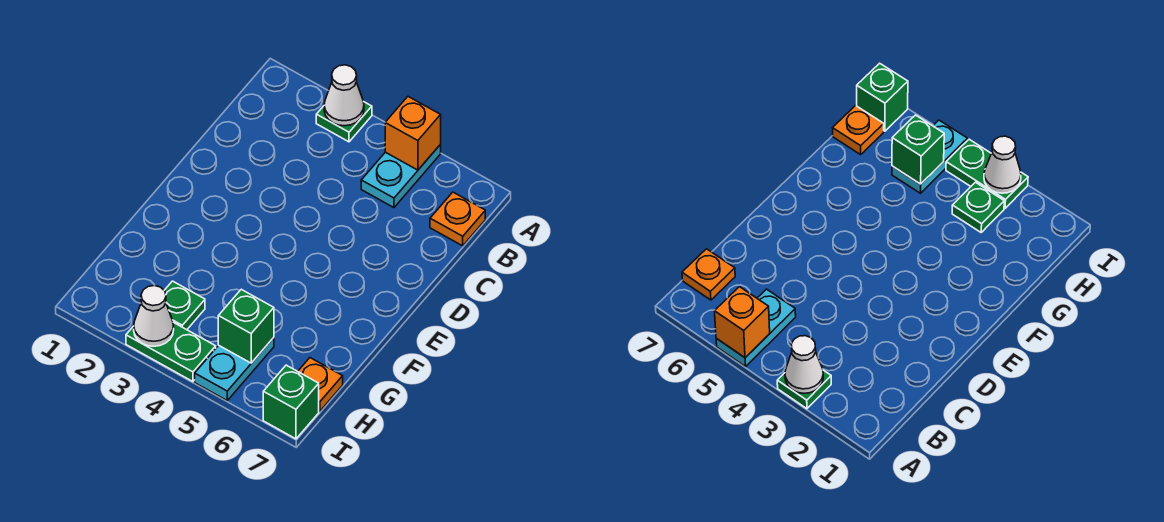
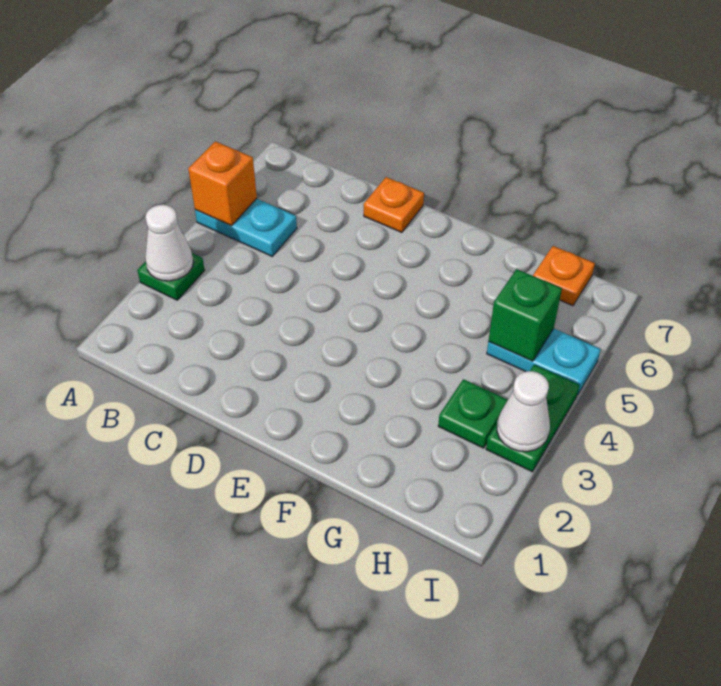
orange plate B7 level 1 -> orange plate D7 level 1
green brick I7 level 1 -> none

